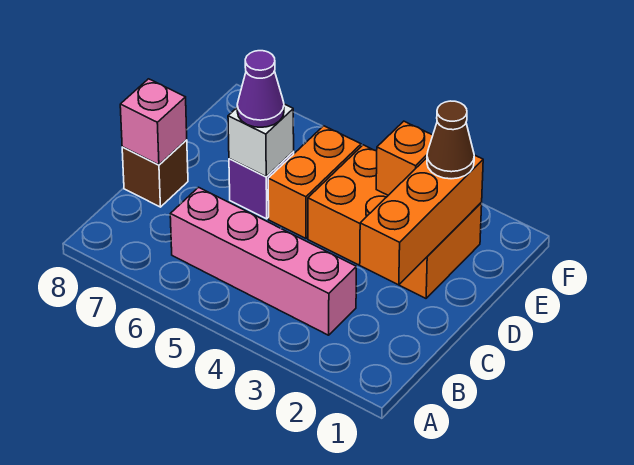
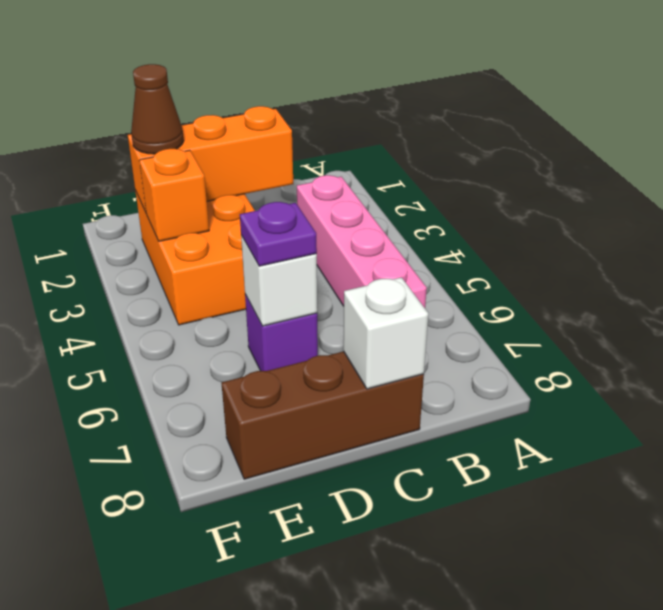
brown brick C8 level 1 -> brown brick C8:E8 level 1
pink brick C8 level 2 -> white brick C8 level 2
orange brick D5:E5 level 1 -> none
purple cone D6 level 3 -> purple plate D6 level 3

